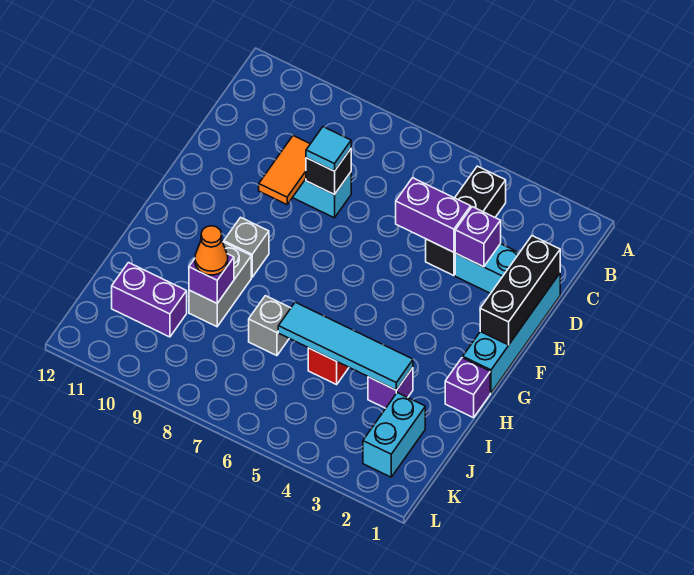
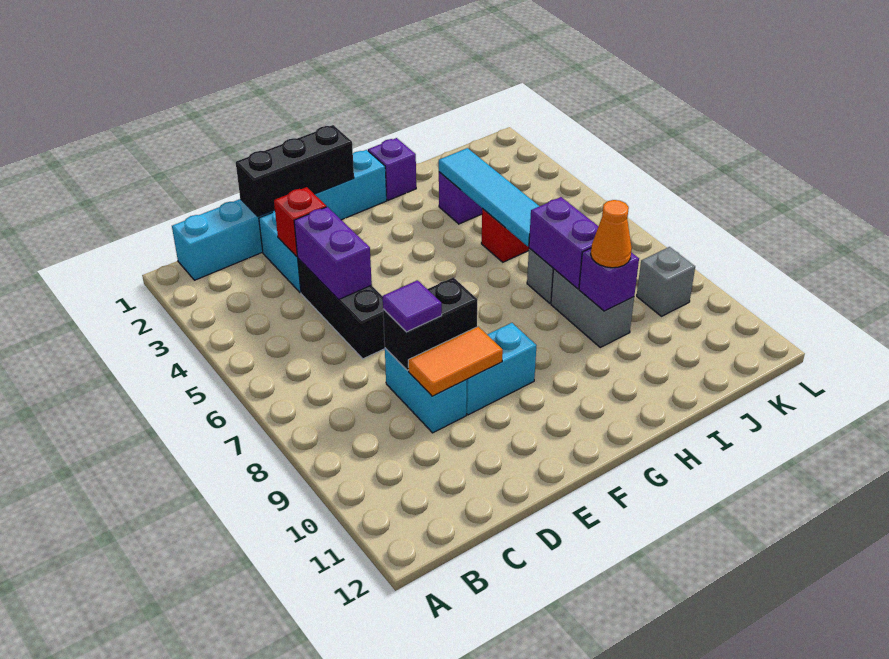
black brick B4:D4 level 1 -> black brick D4:D6 level 1
cyan brick D1:G1 level 1 -> cyan brick B1:G1 level 1
purple brick D3 level 2 -> red brick D3 level 2
black brick D8 level 2 -> black brick D8:E8 level 2
cyan tile D8 level 3 -> purple tile D8 level 3
grey brick G9 level 1 -> grey brick K9 level 1
grey brick H9:I9 level 1 -> grey brick I8:I9 level 1
cyan brick J2:K2 level 1 -> cyan brick E9:F9 level 1
purple brick J10:J11 level 1 -> purple brick I7:I8 level 2

